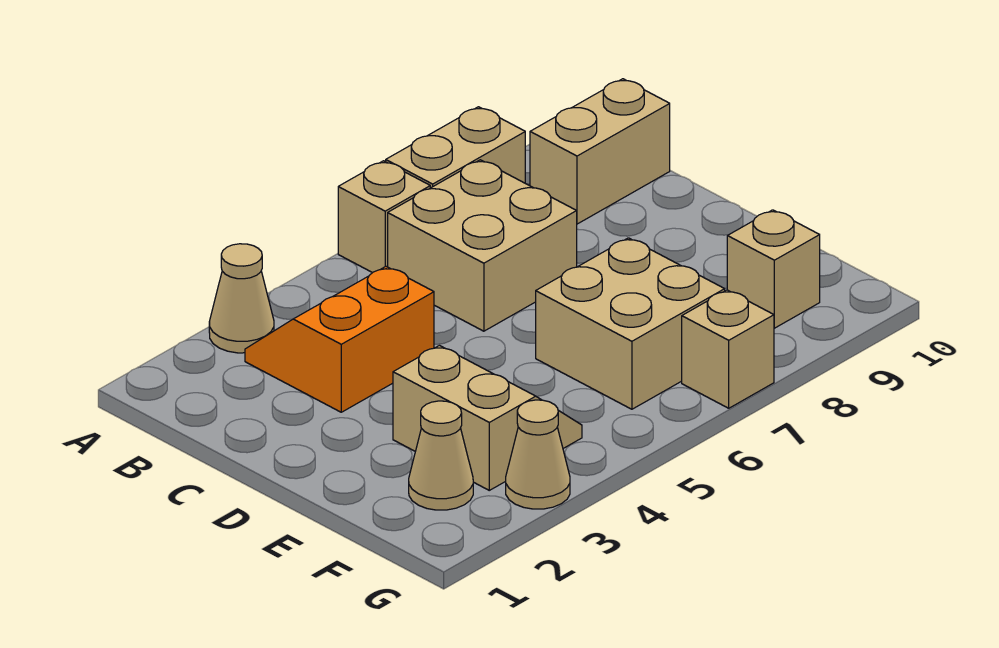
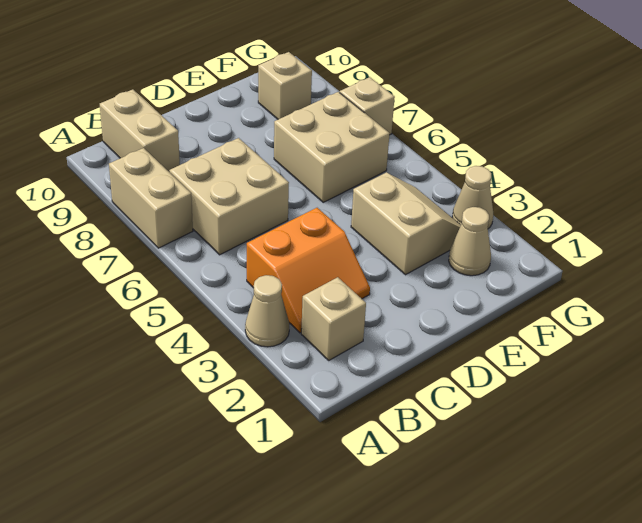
tan brick A6 level 1 -> tan brick B2 level 1
orange slope B3:C4 level 1 top C -> orange slope B3:C4 level 1 top 4
tan slope E3:F4 level 1 top 3 -> tan slope E3:F4 level 1 top E

